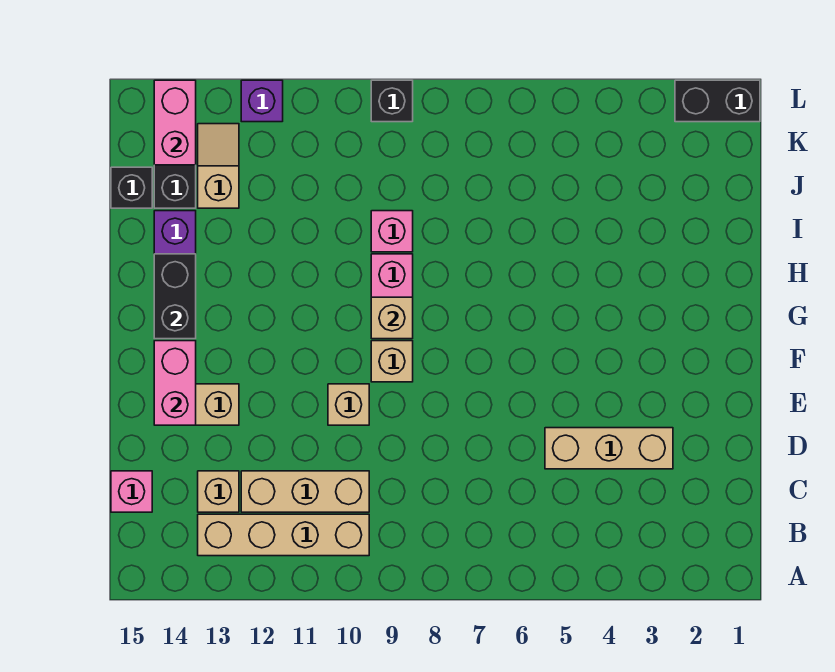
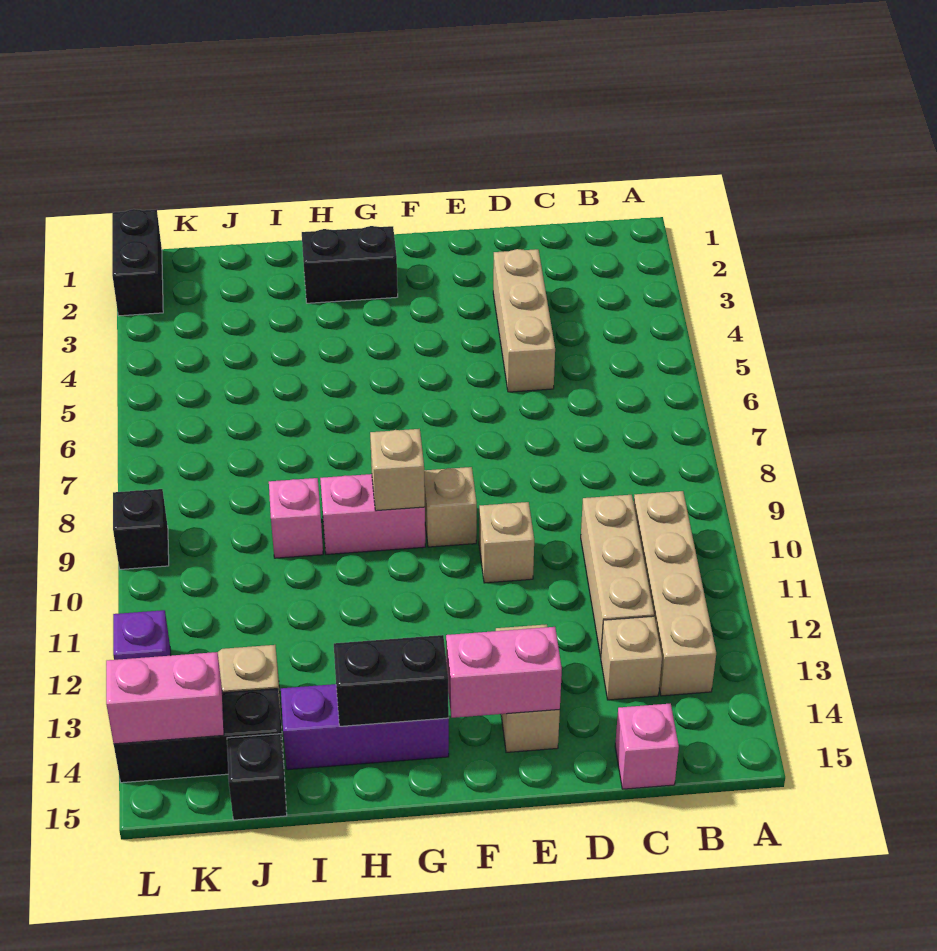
none -> black brick G2:H2 level 1

